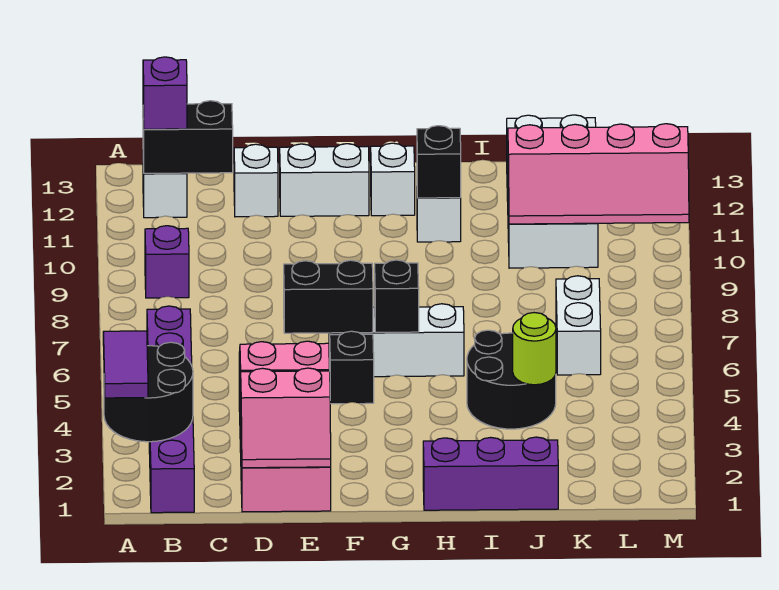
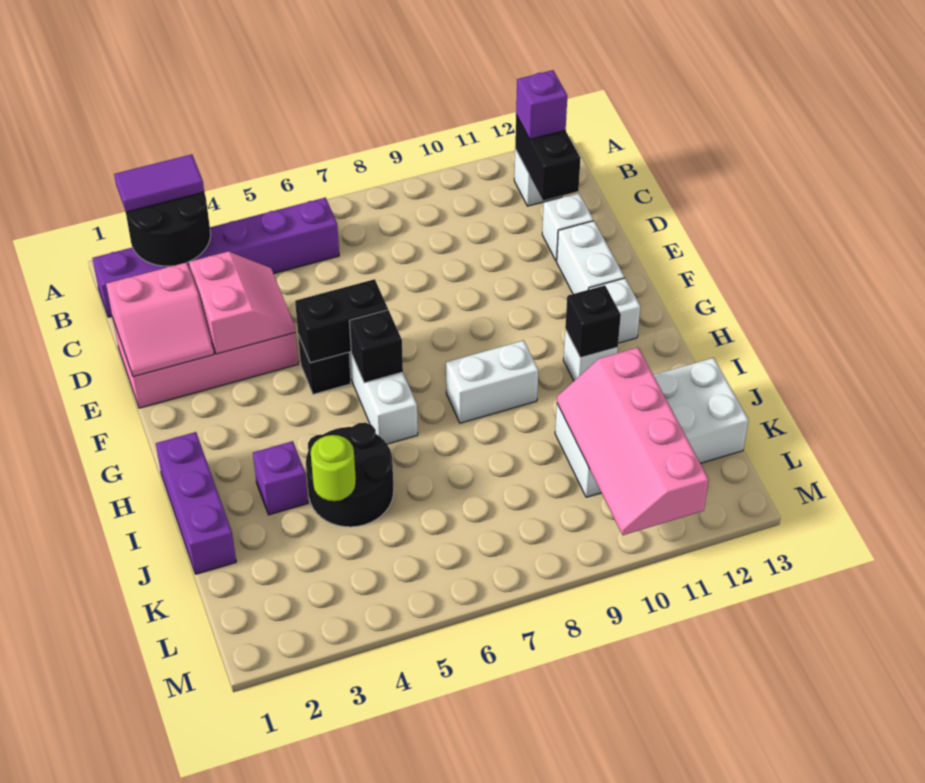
purple brick B9 level 1 -> purple brick I3 level 1
pink slope D1:E2 level 2 top 2 -> pink slope D1:E2 level 2 top D
black brick E6:F6 level 2 -> black brick F5:F6 level 2
white brick K6:K7 level 1 -> white brick H8:H9 level 1

